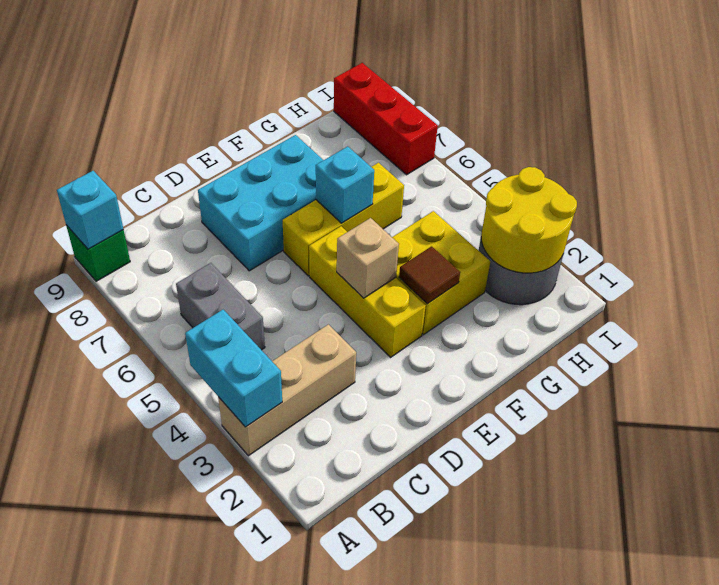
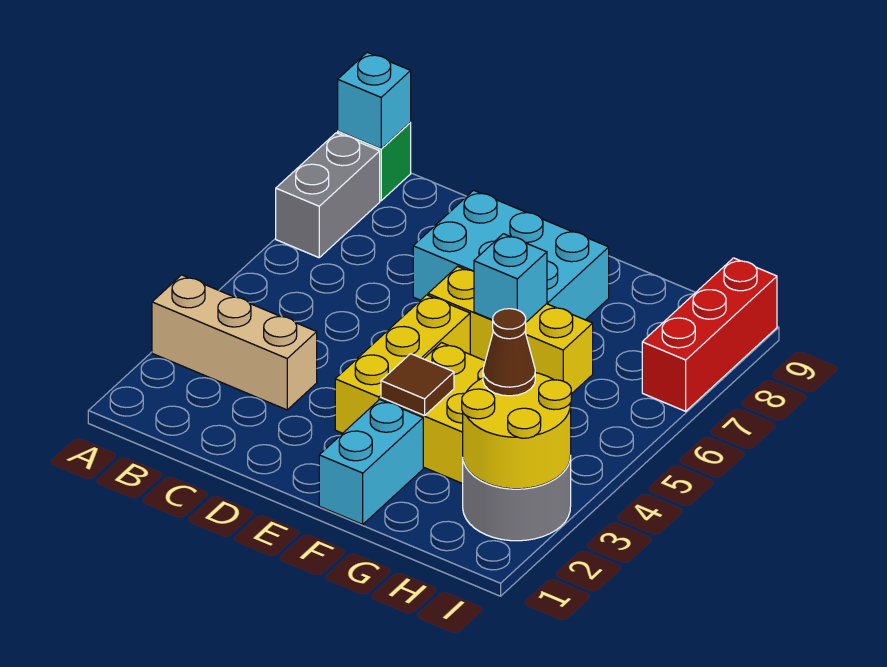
cyan brick A3:A4 level 2 -> cyan brick F1:F2 level 1
grey brick B5:B6 level 1 -> grey brick A7:A8 level 1
tan brick E4 level 2 -> none
none -> brown cone H3 level 3

